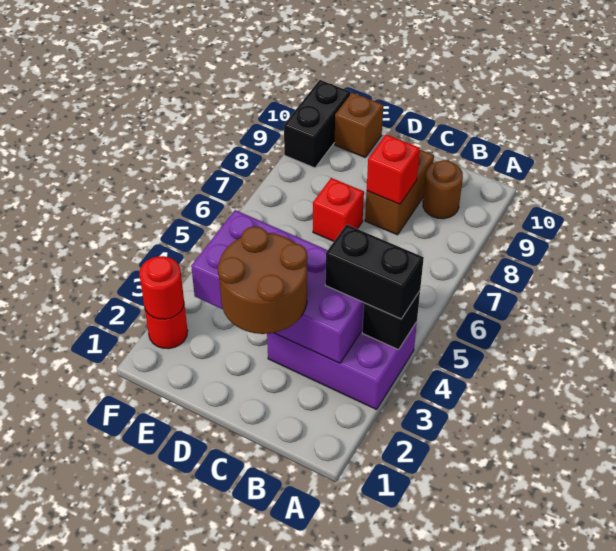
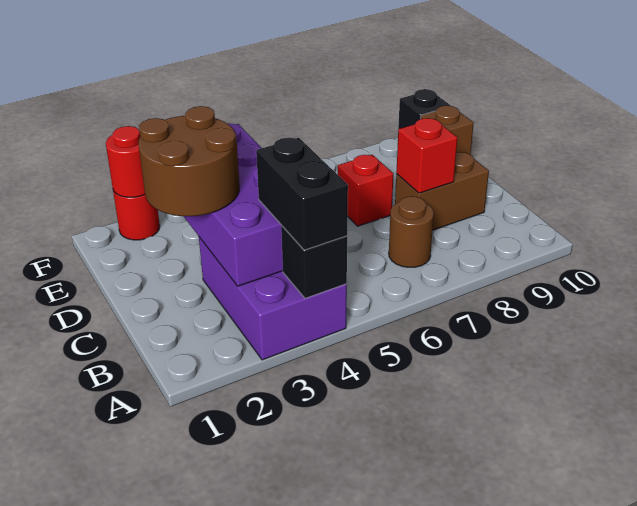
brown round brick B9 level 1 -> brown round brick B7 level 1
black brick F9:F10 level 1 -> black brick F10 level 1

